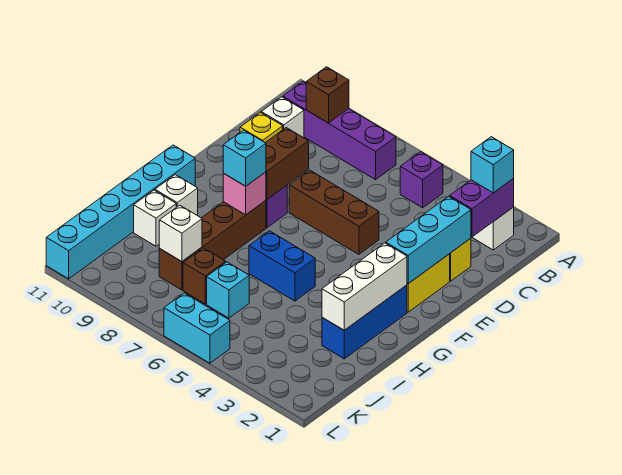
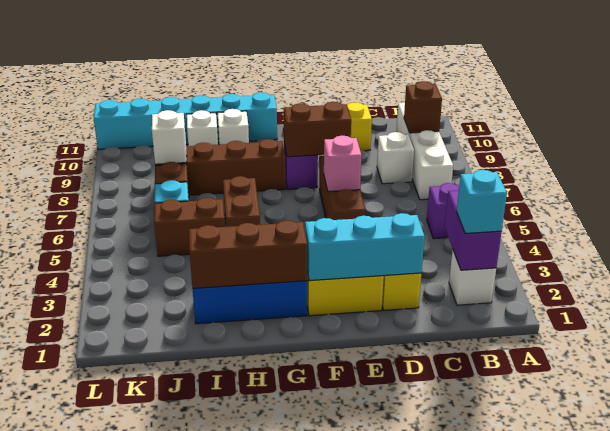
purple brick B2:C2 level 2 -> purple brick B2:B3 level 2
purple brick B7:B10 level 1 -> white brick B7:B10 level 1
white brick C10 level 1 -> white brick C8 level 1
white brick G2:I2 level 2 -> brown brick G2:I2 level 2
pink brick G8 level 2 -> pink brick E6 level 2
cyan brick G8 level 3 -> none
blue brick H5:H6 level 1 -> brown brick H5:H6 level 1
none -> brown brick I5:J5 level 1
cyan brick L5:L6 level 1 -> none

